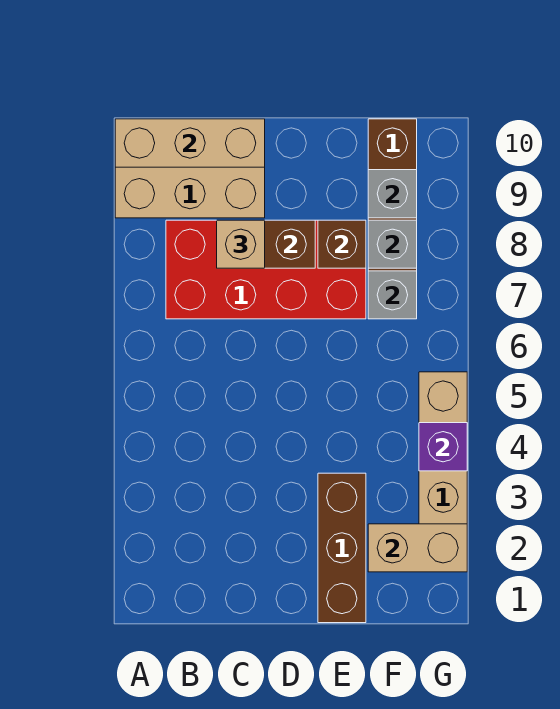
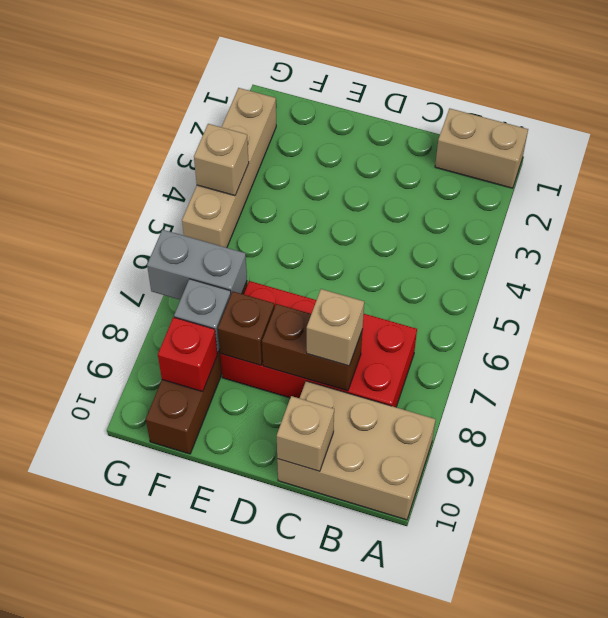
tan brick A10:C10 level 2 -> tan brick C10 level 2
brown brick E1:E3 level 1 -> none
tan brick F2:G2 level 2 -> tan brick A1:B1 level 1
grey brick F7 level 2 -> grey brick F7:G7 level 2
grey brick F9 level 2 -> red brick F9 level 2
purple brick G4 level 2 -> tan brick G4 level 2

